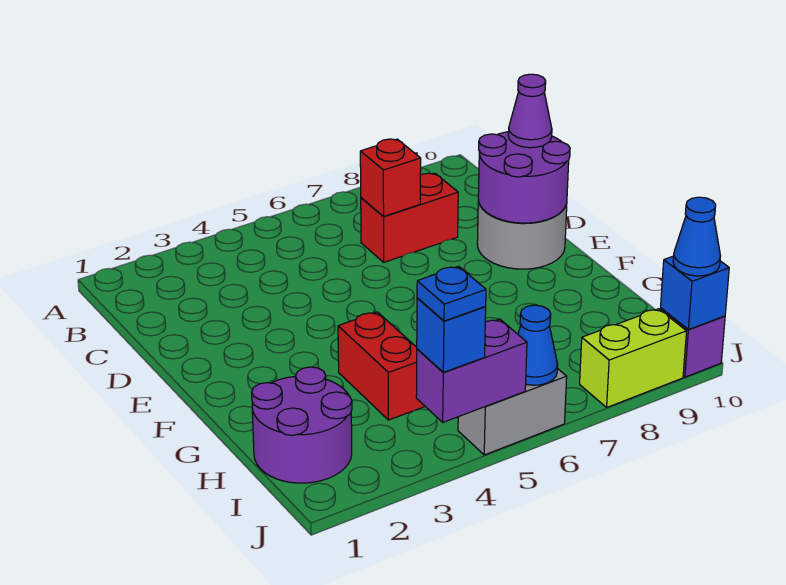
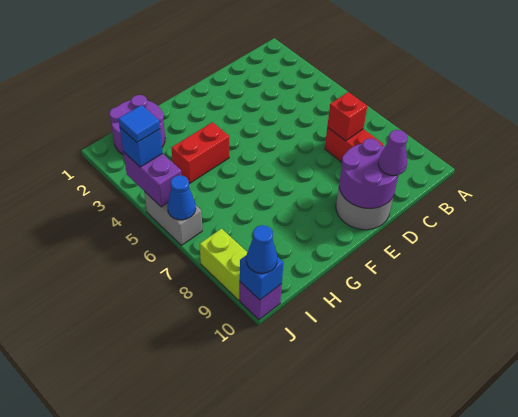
blue plate J4 level 4 -> blue tile J4 level 4

